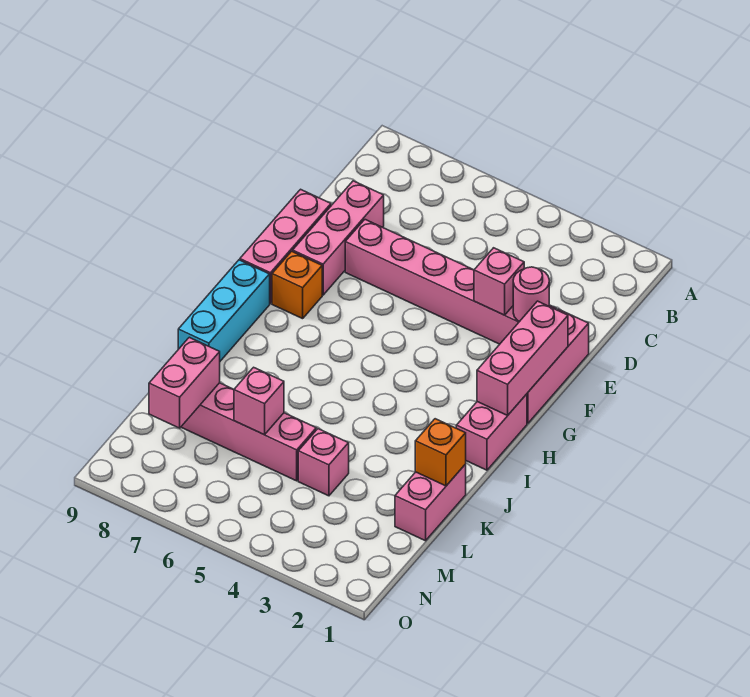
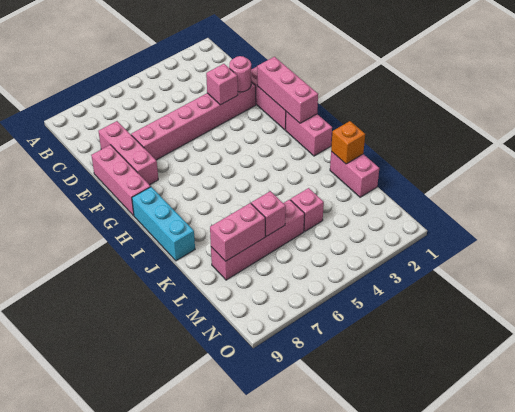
orange brick G8 level 1 -> none
pink brick L8:M8 level 2 -> pink brick L7:L8 level 2

